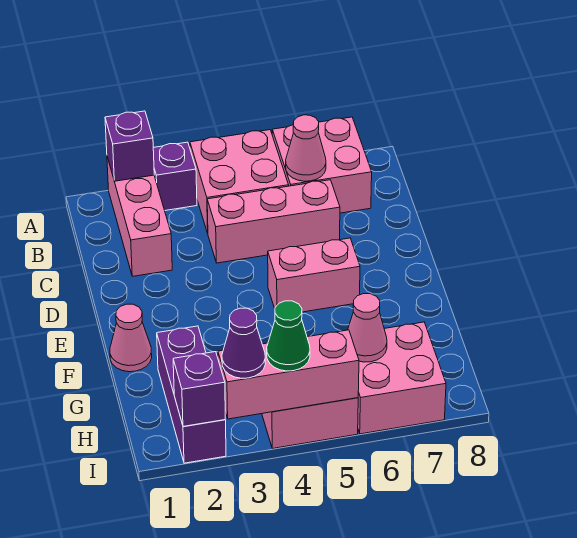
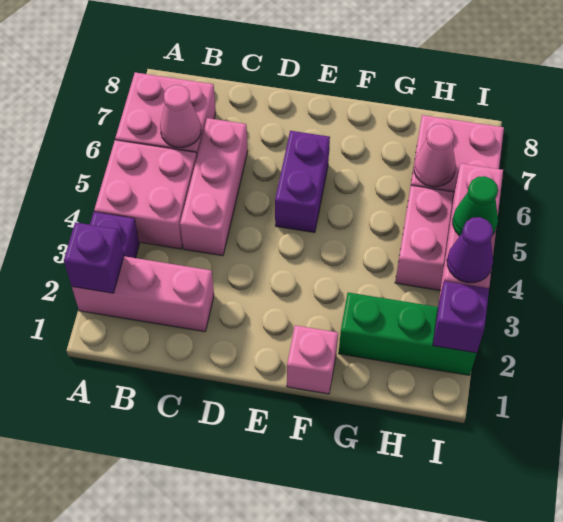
pink brick E5:E6 level 1 -> purple brick E5:E6 level 1
pink cone F1 level 1 -> pink brick F1 level 1
purple brick G2:I2 level 1 -> green brick G2:I2 level 1

